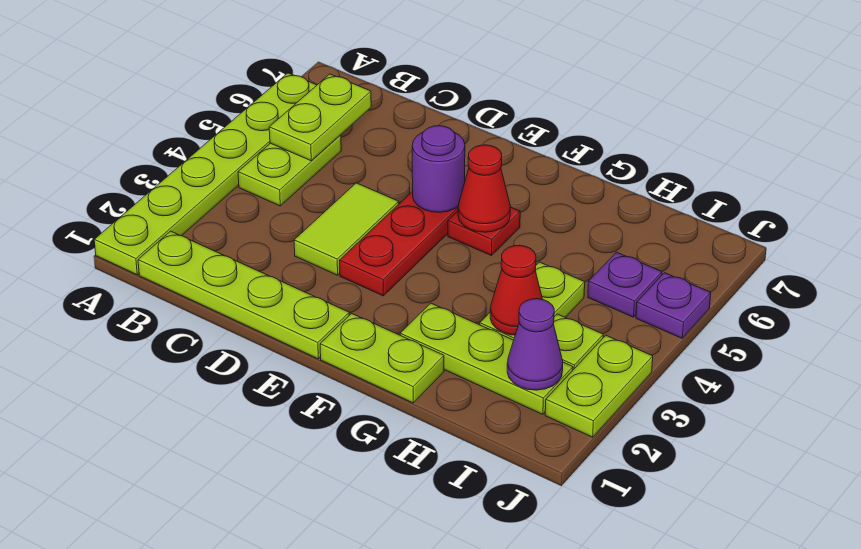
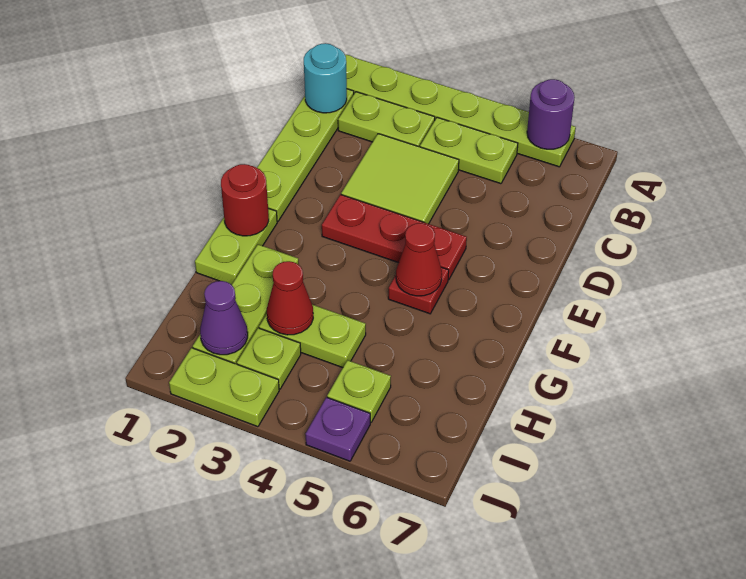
none -> cyan round brick B1 level 2
lime plate B5:B6 level 2 -> lime plate B2:B3 level 1
lime tile D3:D4 level 1 -> lime tile C3:D4 level 1
purple round brick E5 level 2 -> purple round brick A6 level 2
none -> red round brick F1 level 2
purple plate I5 level 1 -> lime plate I5 level 1

